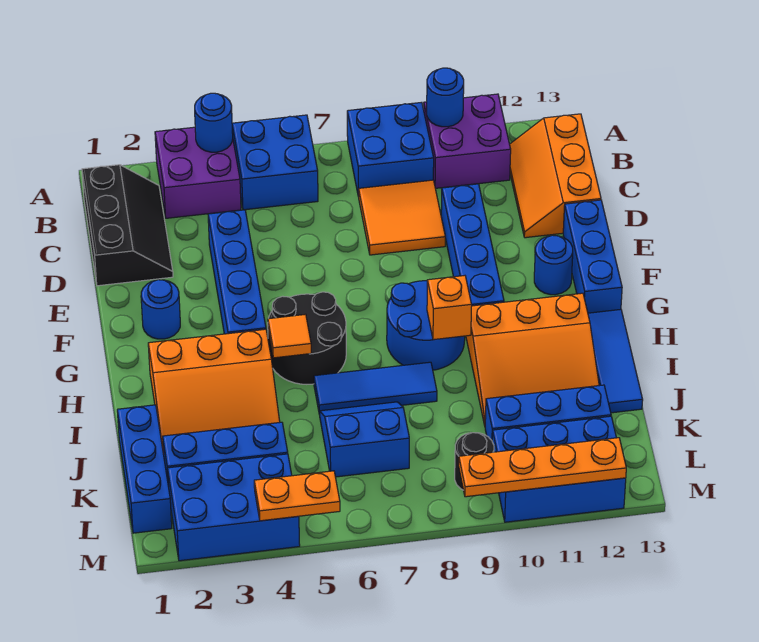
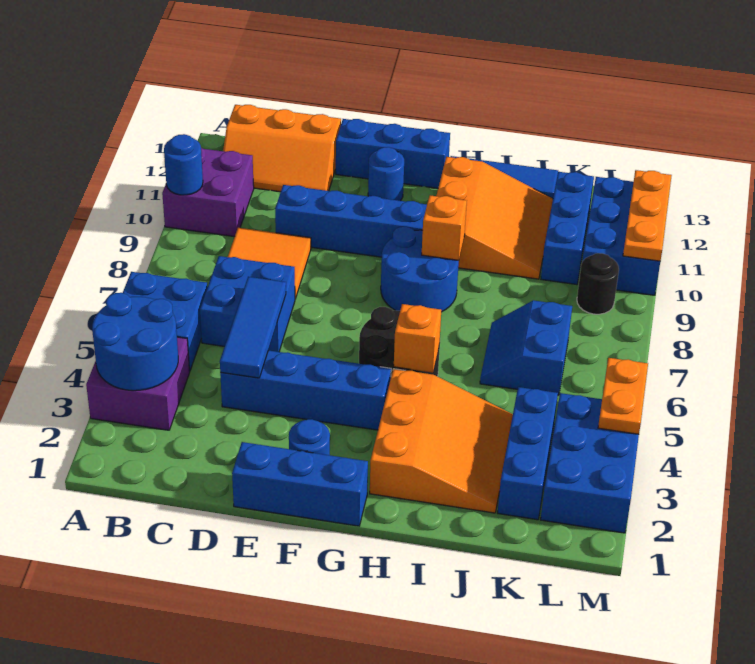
blue round brick A4 level 2 -> blue round brick A3:B4 level 2
blue brick A8:B9 level 1 -> blue brick C6:D7 level 1
black slope B1:D2 level 1 top 1 -> none
orange tile H5 level 2 -> orange brick H5 level 2
blue tile I6:I8 level 1 -> blue tile D4:D6 level 2
blue brick J1:L1 level 1 -> blue brick E1:G1 level 1
orange plate M9:M12 level 2 -> orange plate M10:M12 level 2

